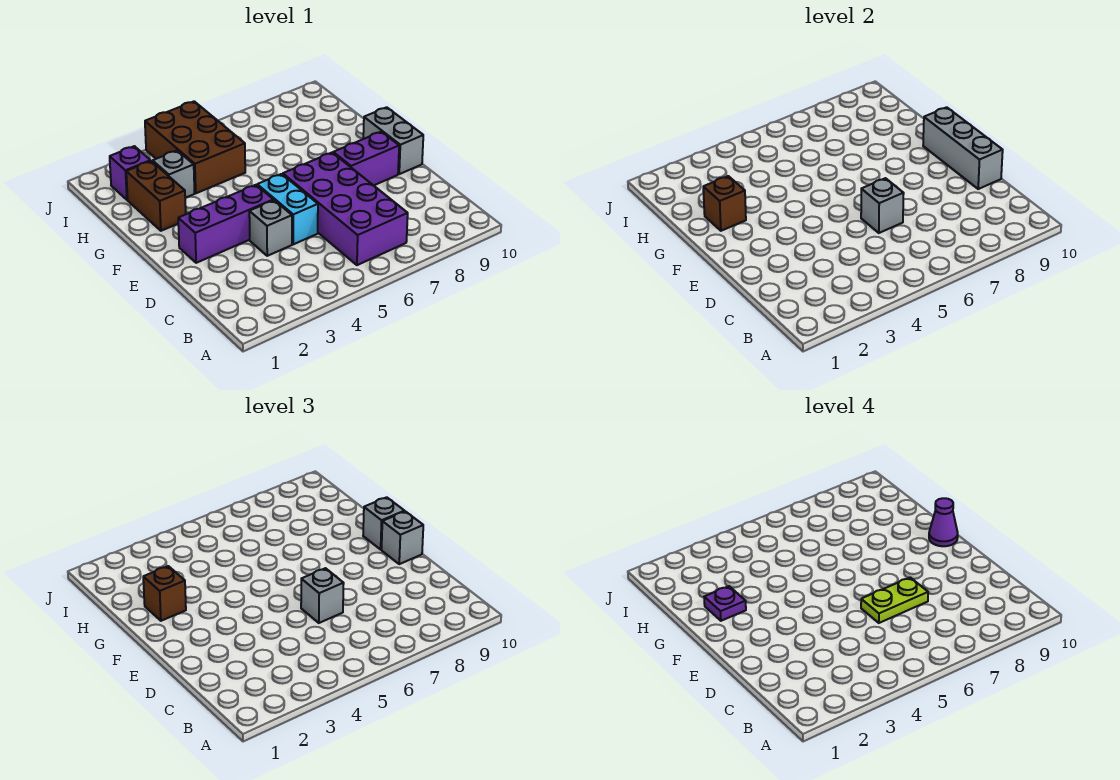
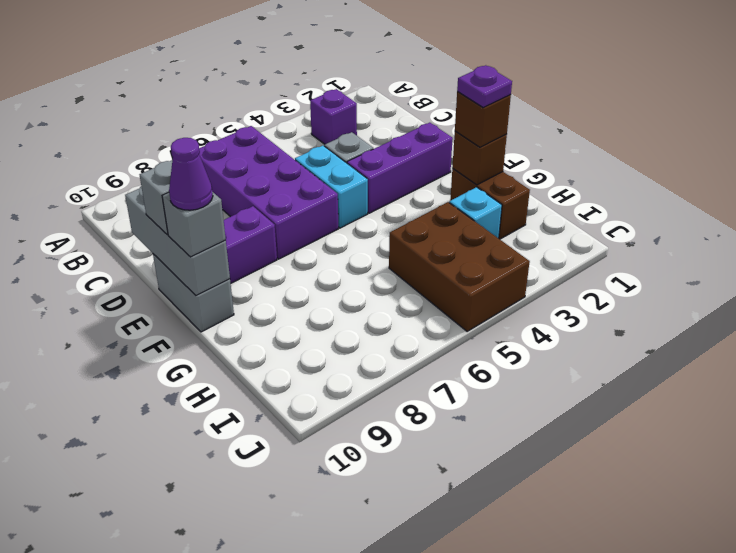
grey brick D6 level 2 -> none
grey brick D6 level 3 -> none
lime plate D6:D7 level 4 -> none
grey brick H3 level 1 -> cyan brick H3 level 1
purple brick I2 level 1 -> purple brick B3 level 1

